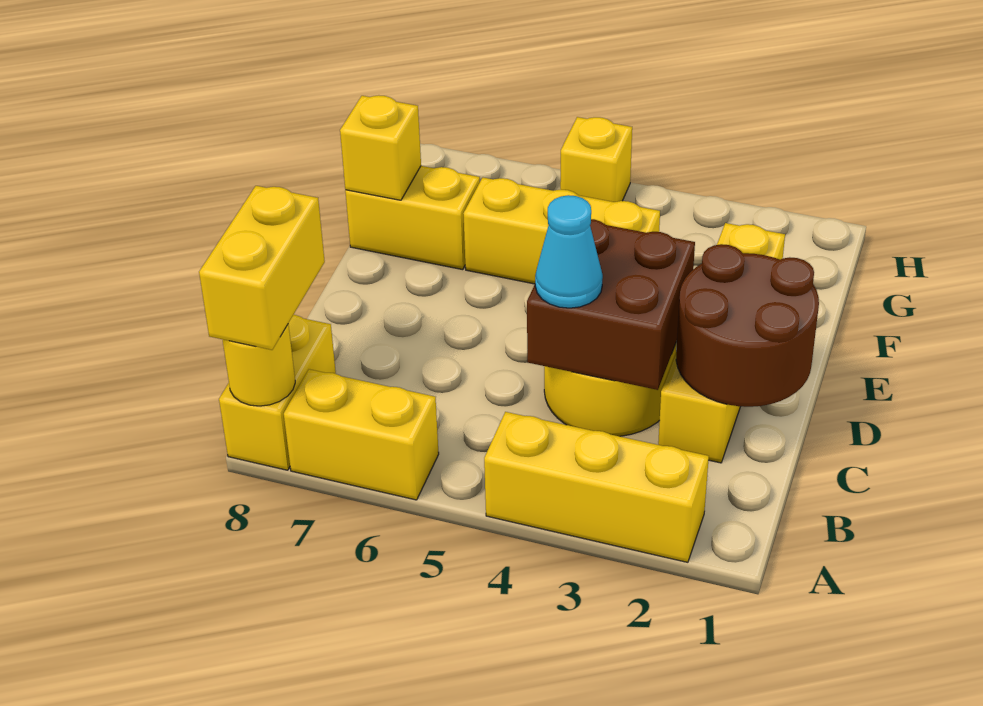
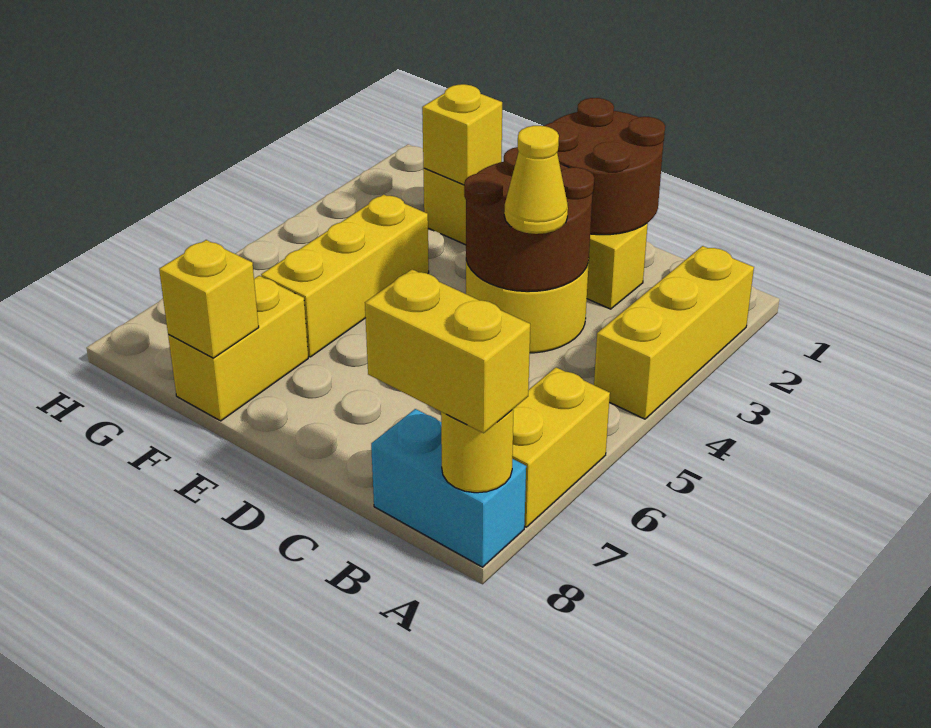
yellow brick A8:B8 level 1 -> cyan brick A8:B8 level 1
brown brick C3:D4 level 2 -> brown round brick C3:D4 level 2
cyan cone C4 level 3 -> yellow cone C4 level 3
yellow brick H5 level 1 -> yellow brick F2 level 2

